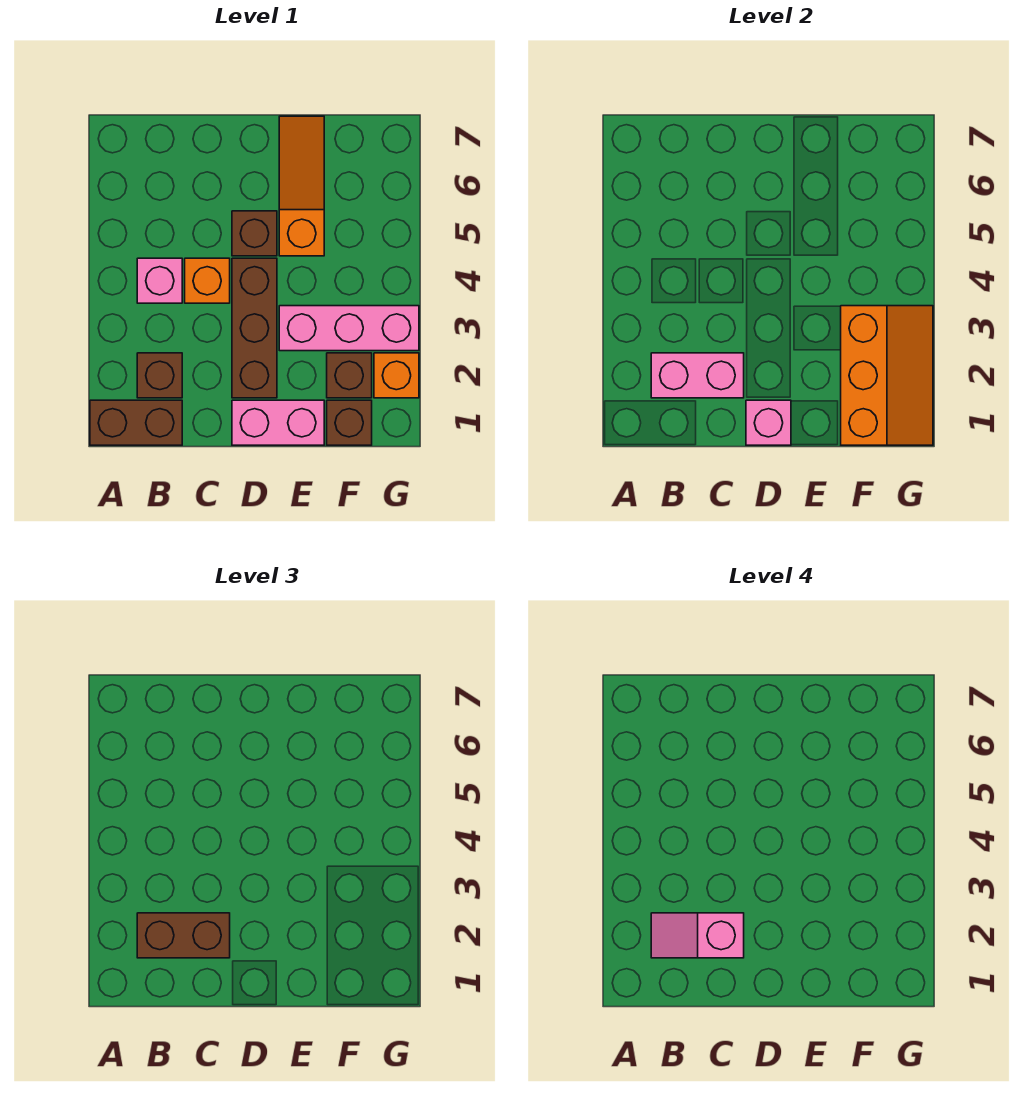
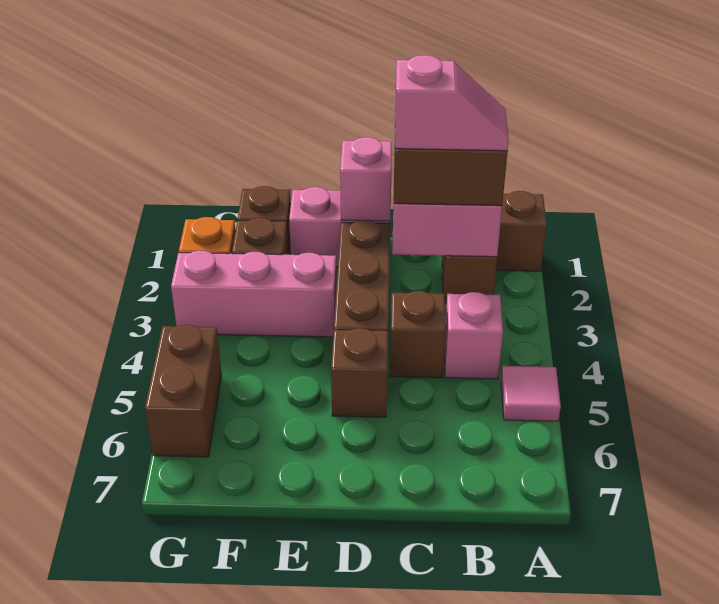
none -> pink tile A5 level 1
orange brick C4 level 1 -> brown brick C4 level 1
orange slope E5:E7 level 1 top 5 -> none
orange slope F1:G3 level 2 top F -> none
none -> brown brick G5:G6 level 1

